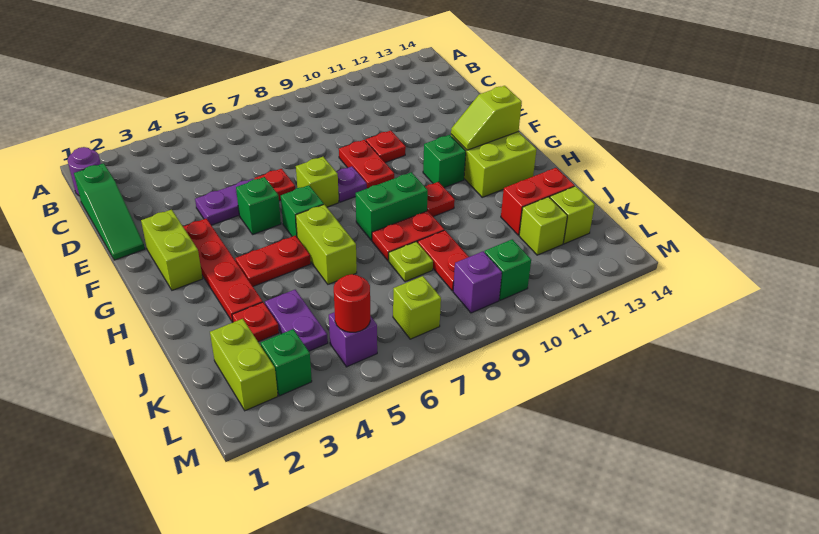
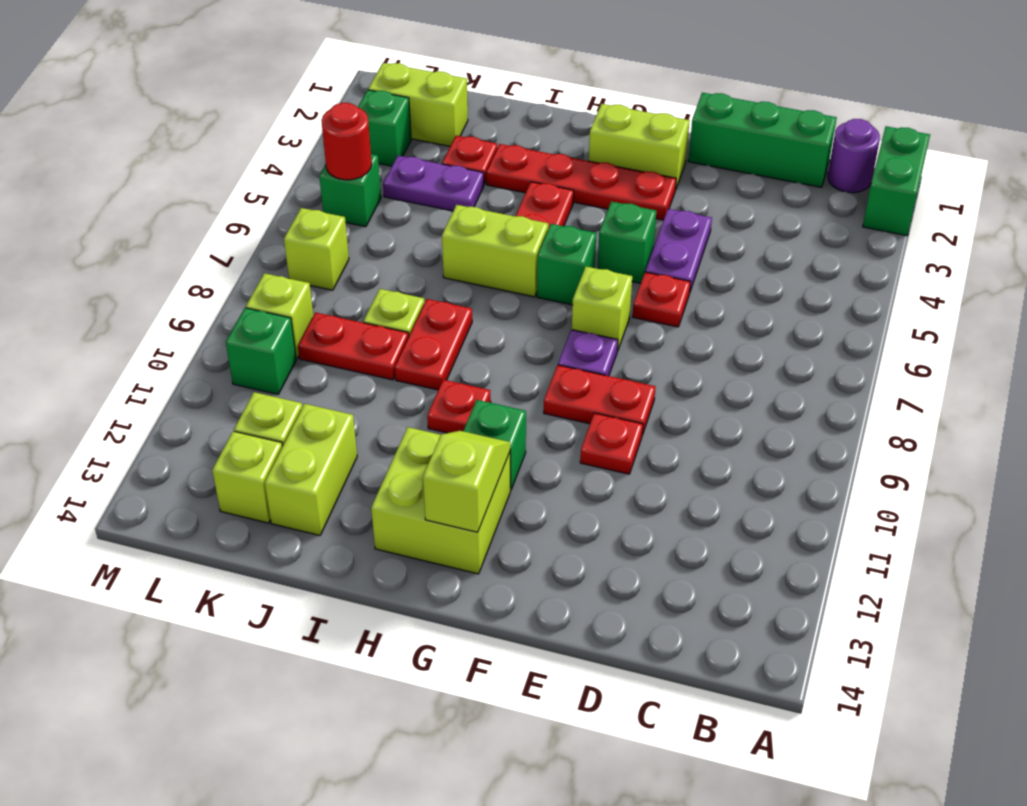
green slope C1:E1 level 1 top C -> green brick C1:E1 level 1
green brick H8:H9 level 1 -> green brick A1:A2 level 1
red brick J12:J13 level 1 -> lime brick J12:J13 level 1
purple brick L5 level 1 -> green brick L5 level 1
purple brick L9 level 1 -> lime brick L9 level 1

